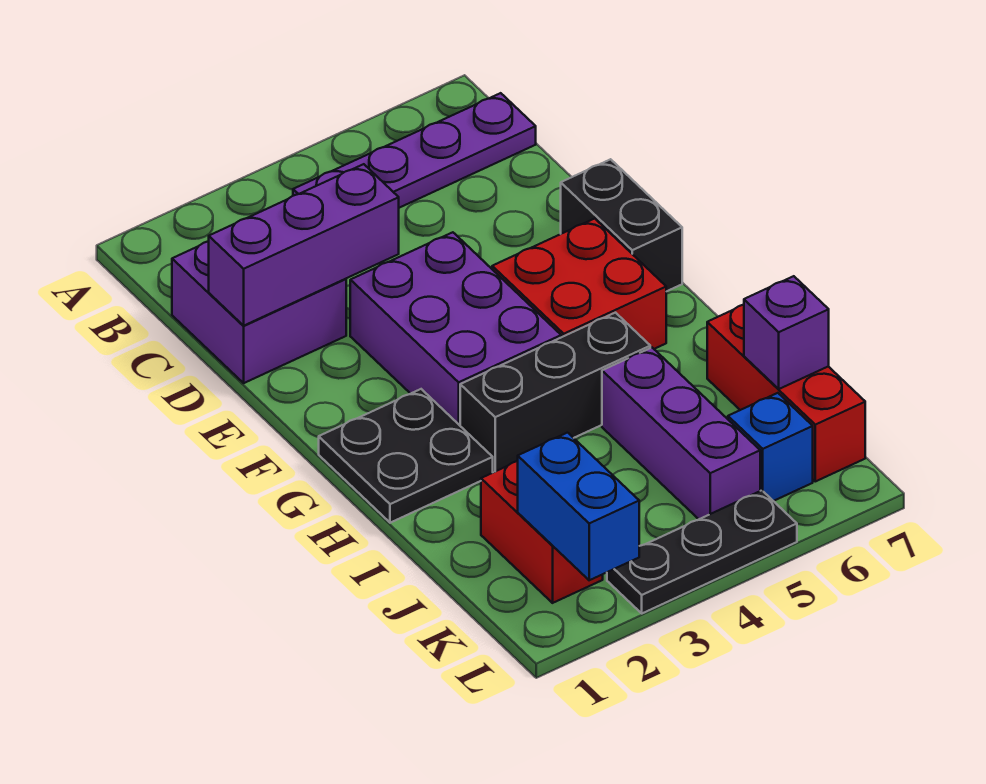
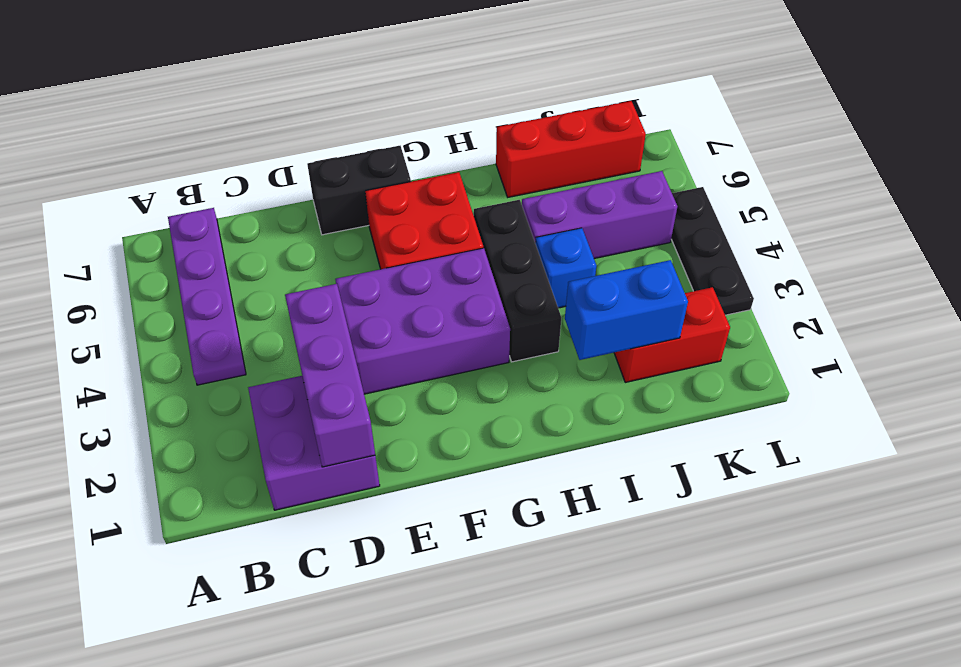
black plate G1:H2 level 1 -> none
purple brick J7 level 2 -> none
blue brick K2:L2 level 2 -> blue brick I2:J2 level 2
blue brick K6 level 1 -> blue brick I4 level 1

